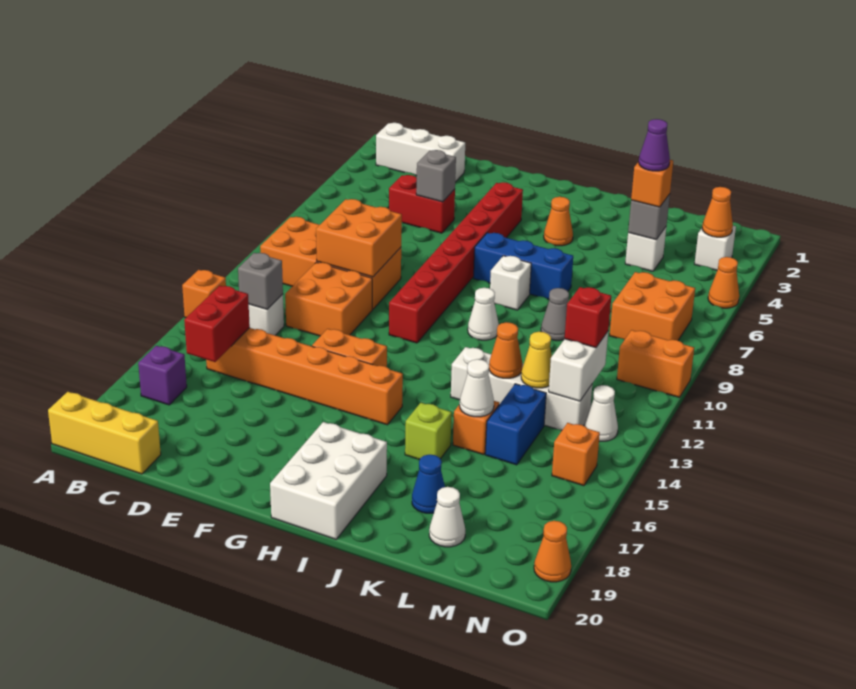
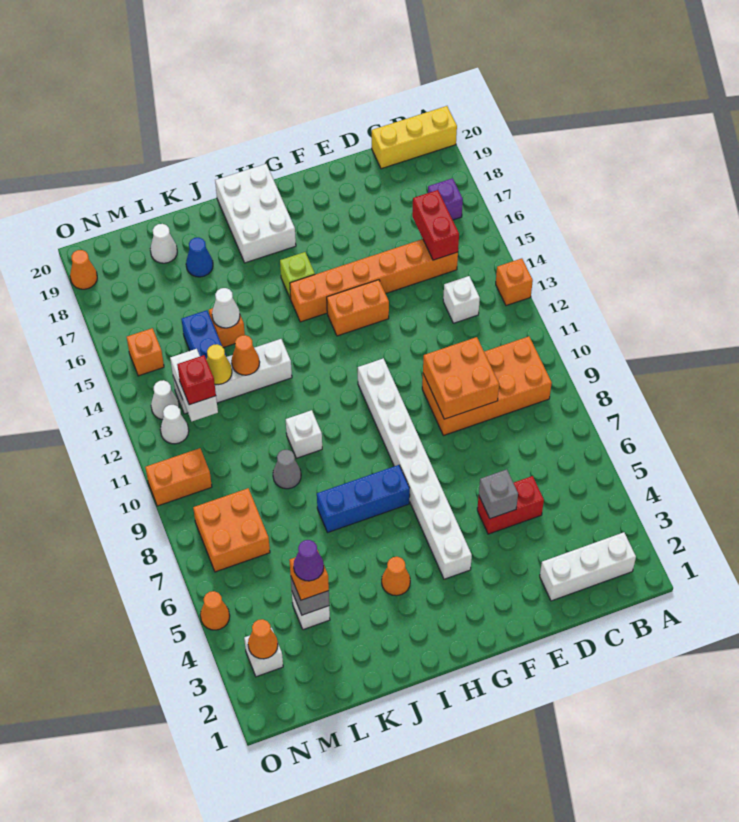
grey brick C13 level 2 -> none
orange brick D11:E12 level 1 -> none
red brick G4:G11 level 1 -> white brick G4:G11 level 1
white brick I8 level 1 -> white brick J10 level 1
white cone I10 level 1 -> white cone N12 level 1
lime brick J16 level 1 -> lime brick H16 level 1

